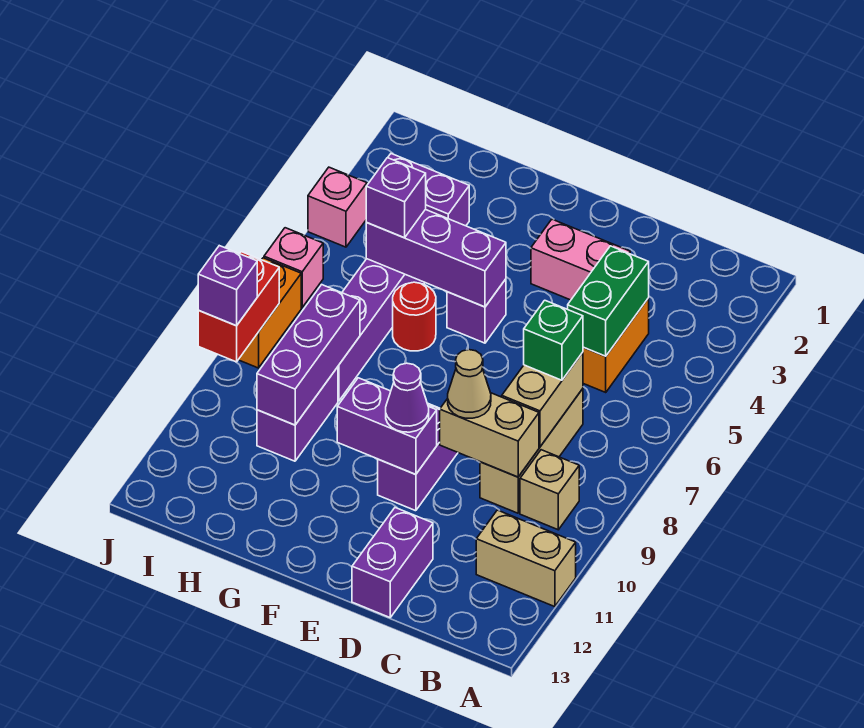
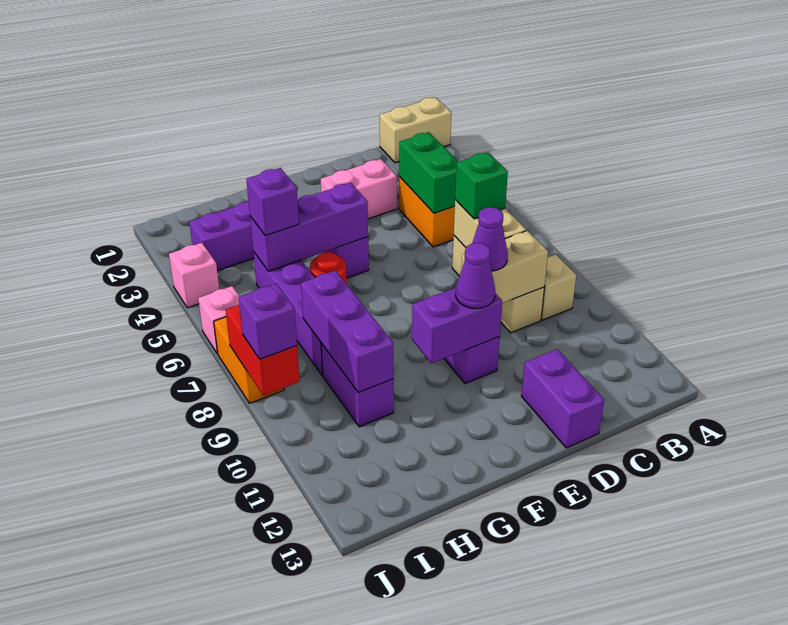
tan brick A11:B11 level 1 -> tan brick A1:B1 level 1
tan cone D9 level 3 -> purple cone D9 level 3

